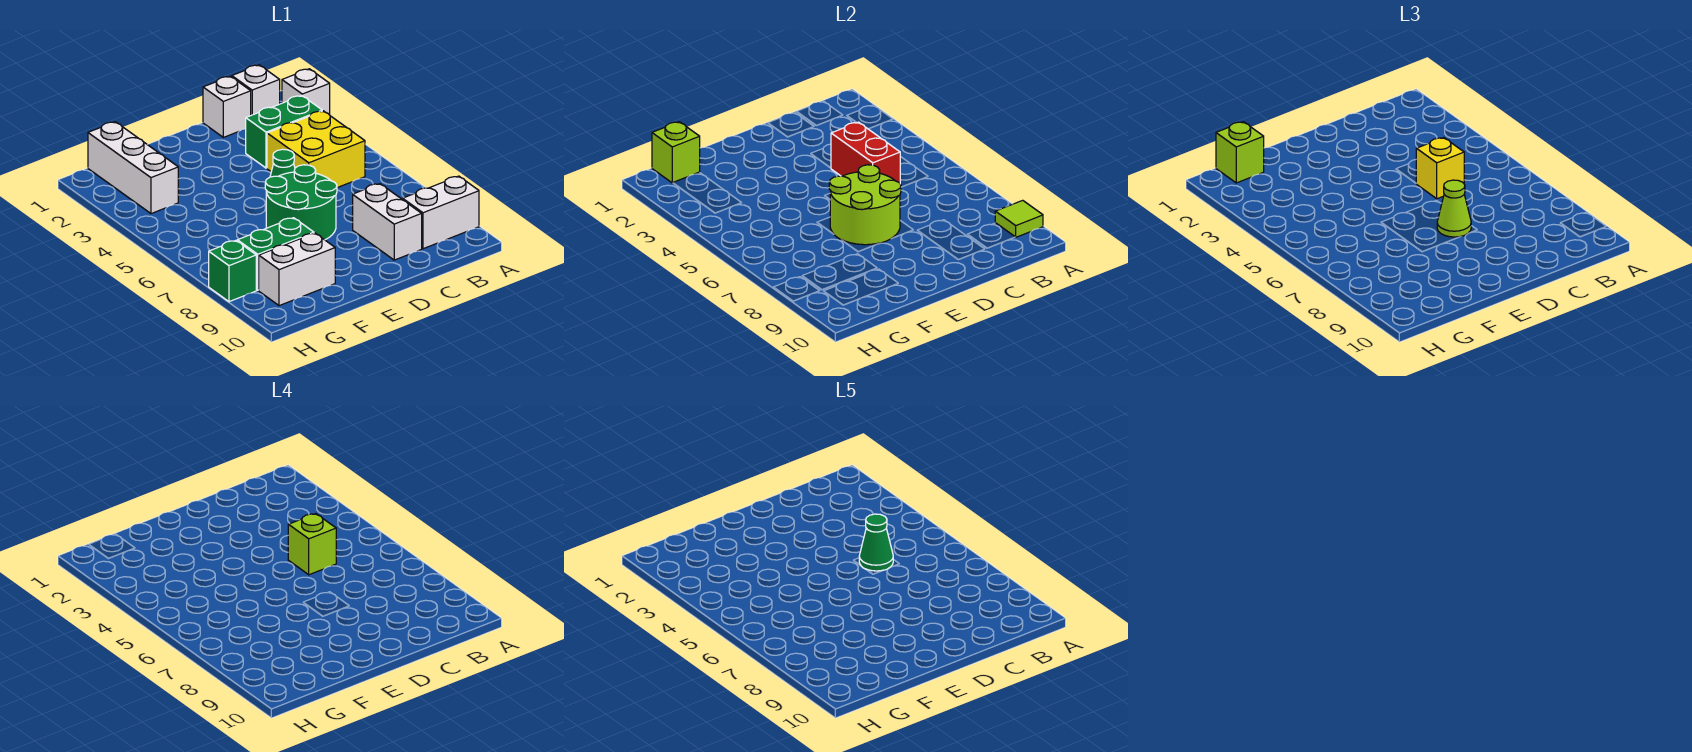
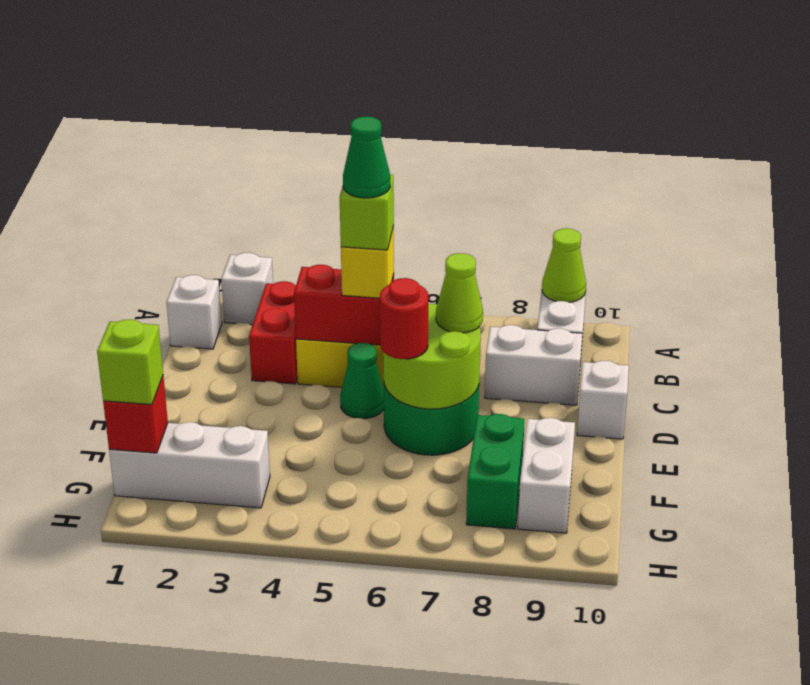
lime tile A9 level 2 -> lime cone A9 level 2
green brick B3:C3 level 1 -> red brick B3:C3 level 1
white brick C1 level 1 -> white brick D10 level 1
none -> red round brick E6 level 3
lime brick G1 level 2 -> red brick G1 level 2
green brick H8 level 1 -> none

